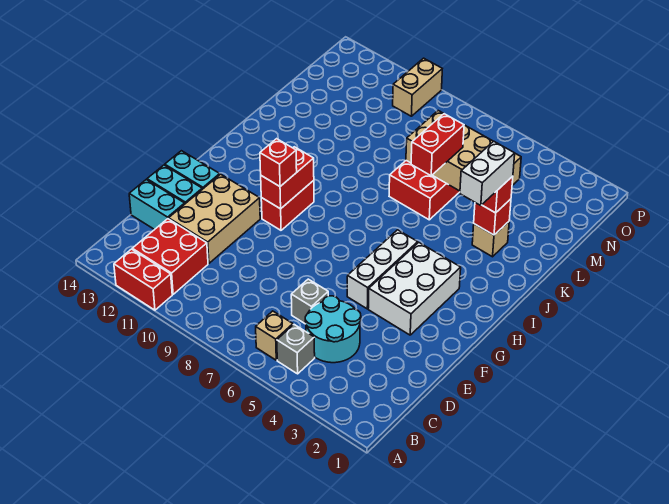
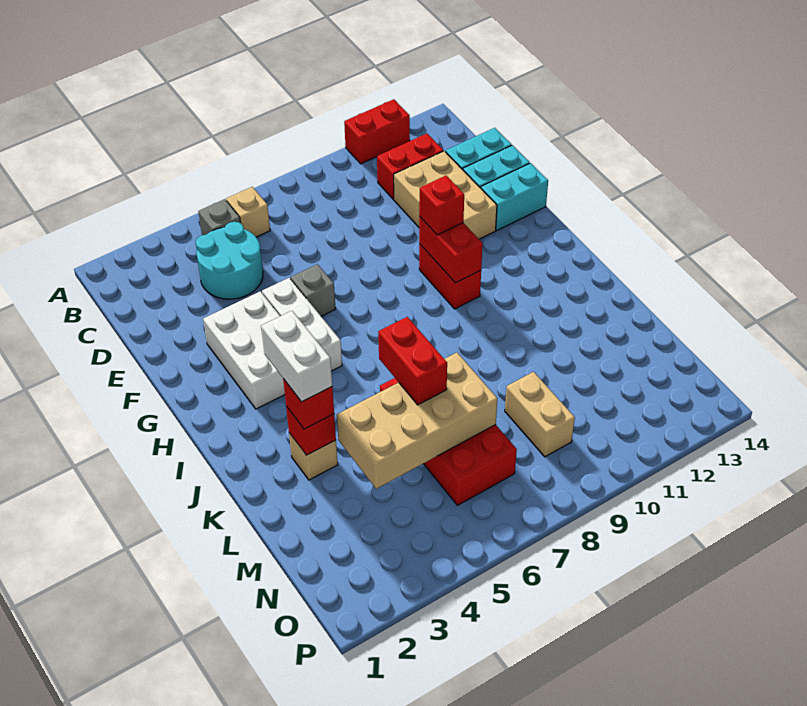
red brick B11:C12 level 1 -> red brick C11:C12 level 1
grey brick D6 level 1 -> grey brick F6 level 1
tan brick O10:P10 level 1 -> tan brick M9:N9 level 1

